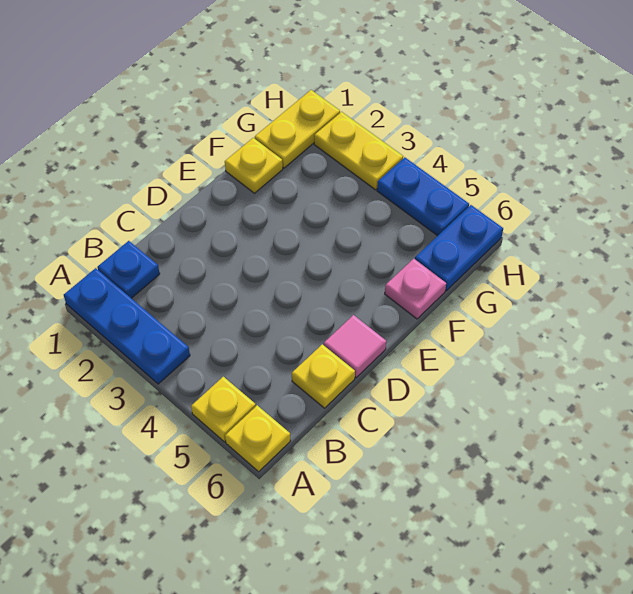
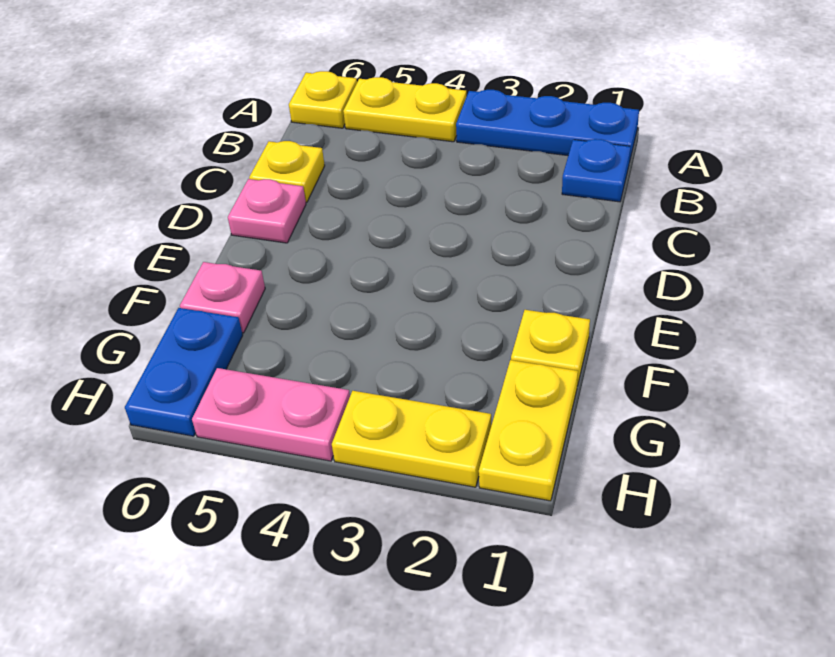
yellow plate A5 level 1 -> yellow plate A4:A5 level 1
pink tile D6 level 1 -> pink plate D6 level 1
blue plate H4:H5 level 1 -> pink plate H4:H5 level 1

